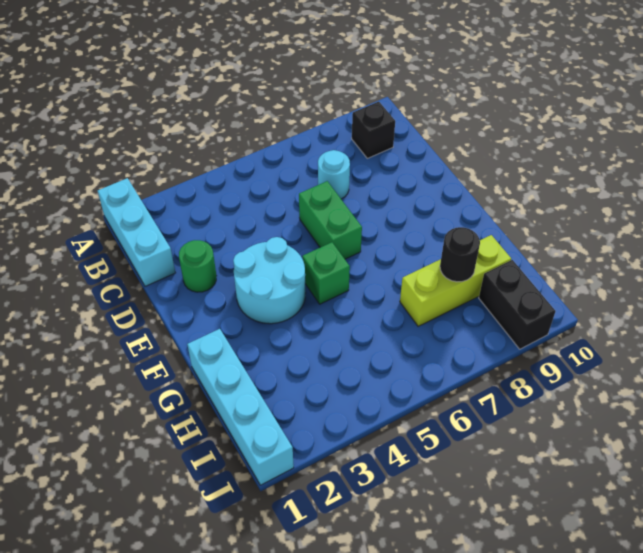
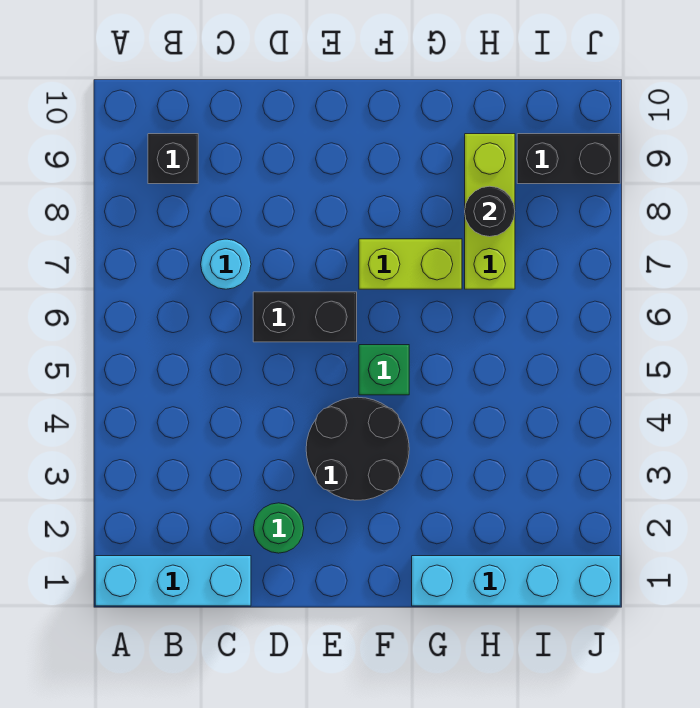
green brick D6:E6 level 1 -> black brick D6:E6 level 1
cyan round brick E3:F4 level 1 -> black round brick E3:F4 level 1
none -> lime brick F7:G7 level 1

